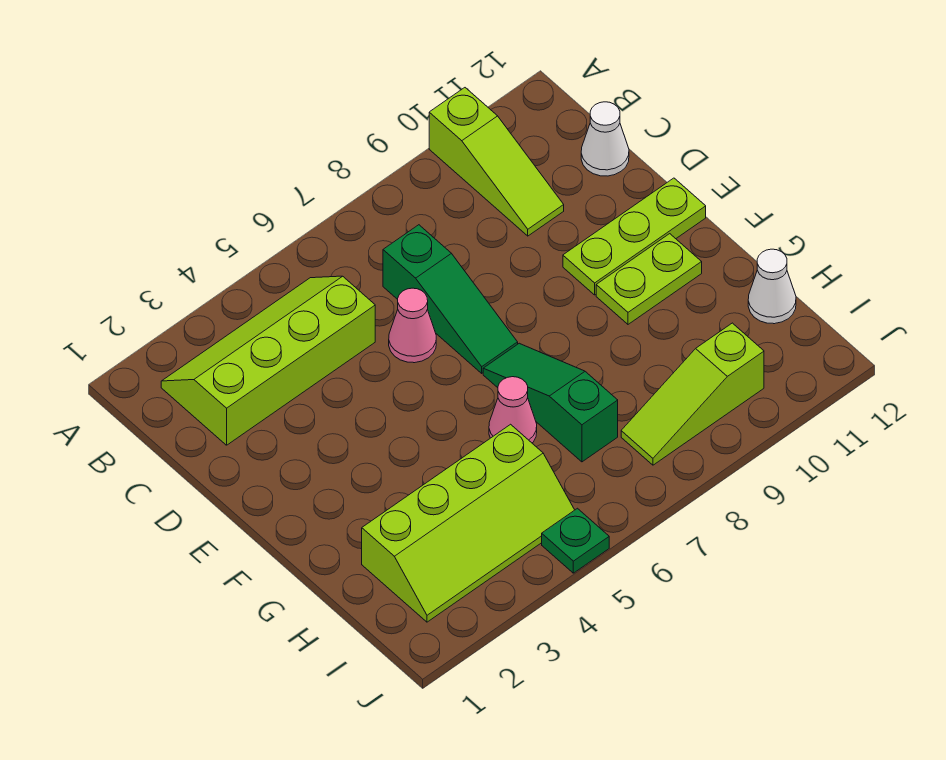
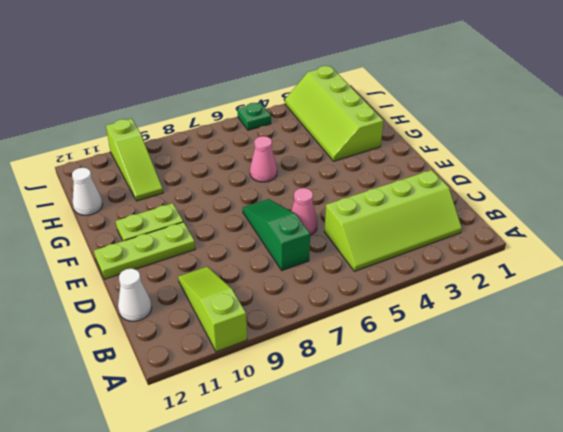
green slope F7:H7 level 1 top H -> none
lime slope H2:I5 level 1 top H -> lime slope G2:J3 level 1 top 2
lime slope I8:I10 level 1 top 10 -> lime slope H10:J10 level 1 top J

